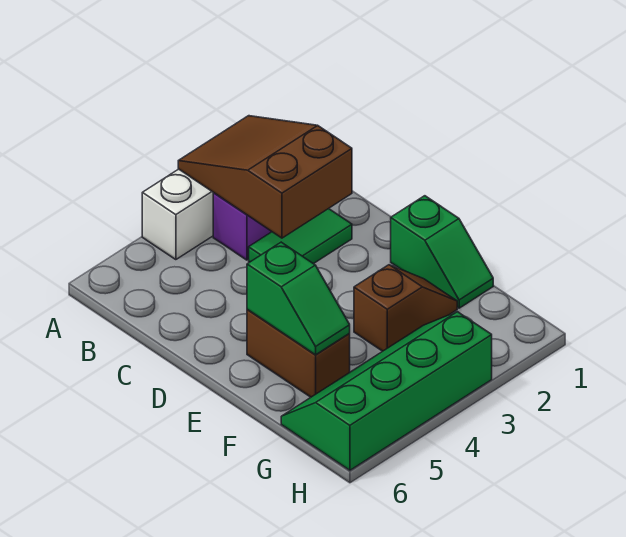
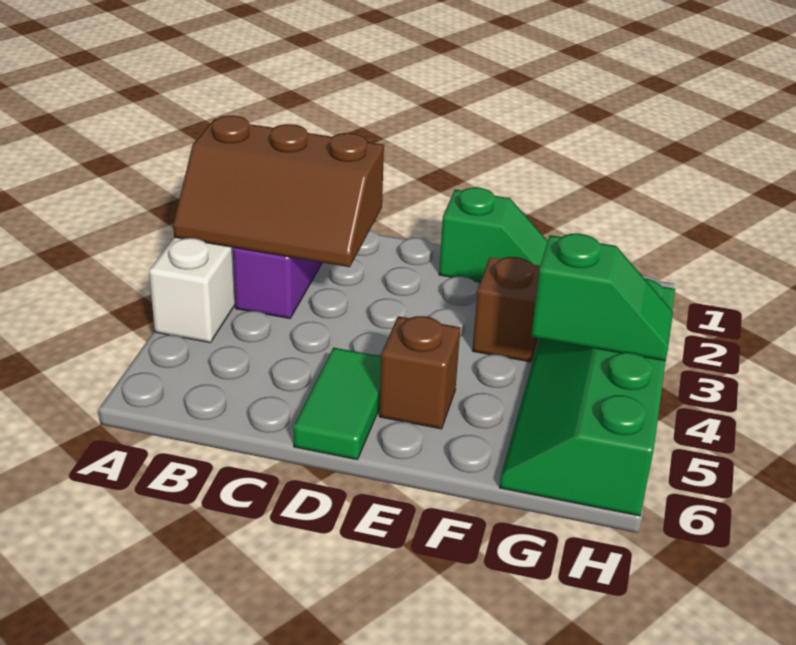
brown slope A2:C3 level 2 top C -> brown slope A2:C3 level 2 top 2
green tile C2:C3 level 1 -> green tile D5:D6 level 1
brown brick E5:F5 level 1 -> brown brick E5 level 1
green slope E5:F5 level 2 top E -> green slope G4:H4 level 2 top G

